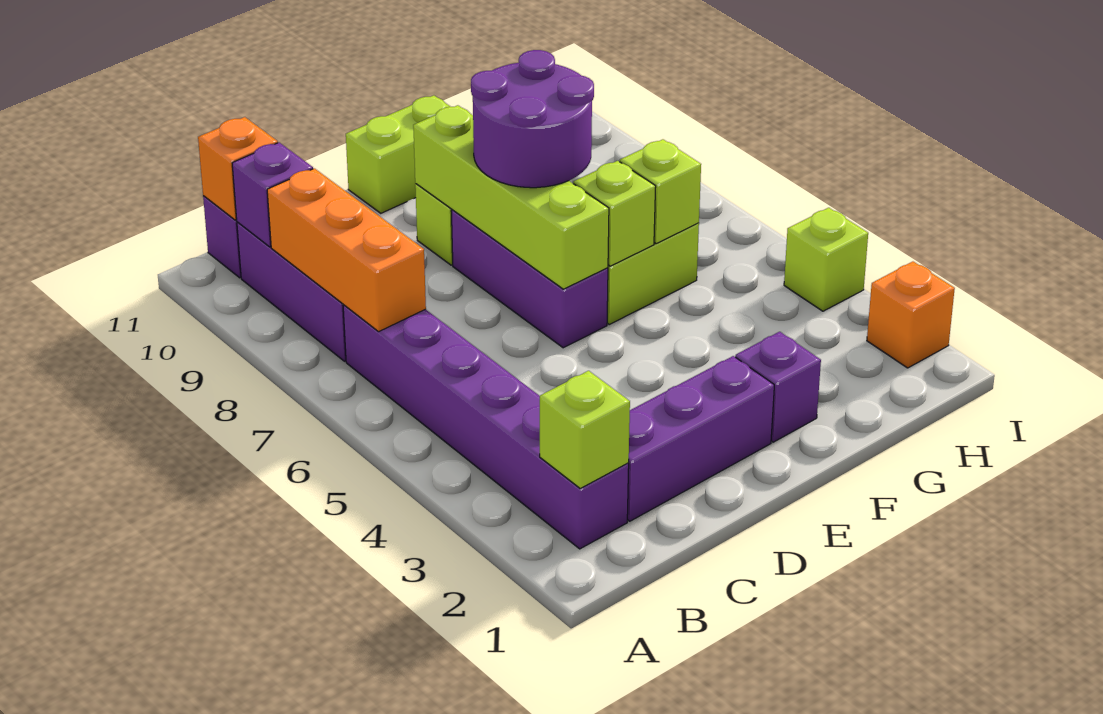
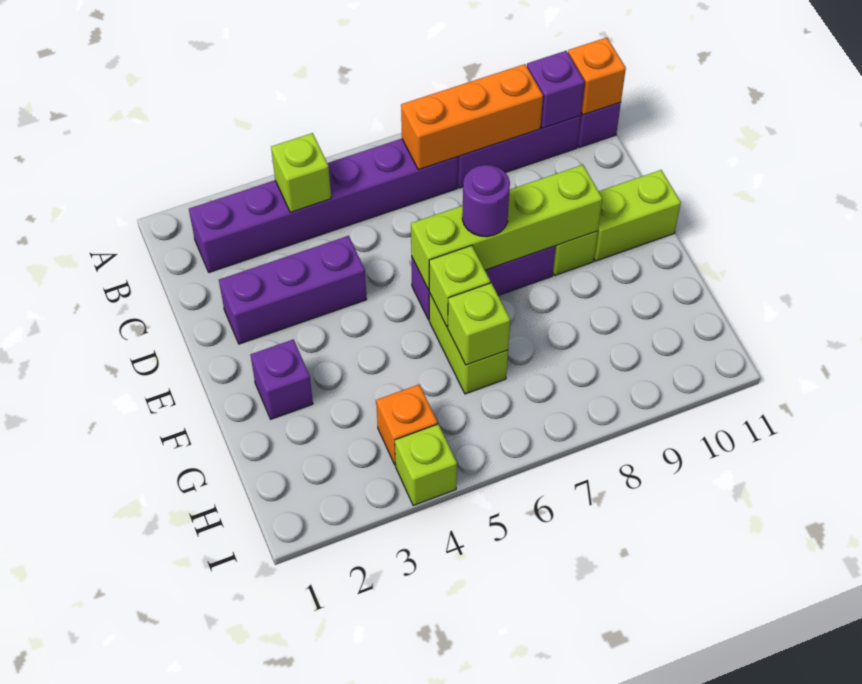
lime brick B2 level 2 -> lime brick B4 level 2
purple brick C2:E2 level 1 -> purple brick D2:D4 level 1
purple round brick E7:F8 level 3 -> purple round brick E7 level 3
lime brick E11:F11 level 1 -> lime brick E10:E11 level 1
orange brick I2 level 1 -> orange brick H4 level 1

